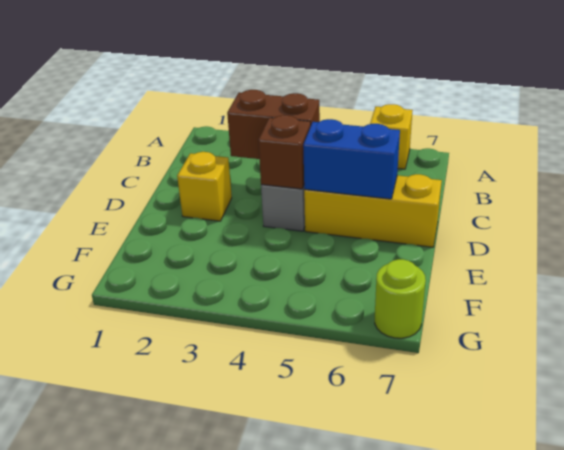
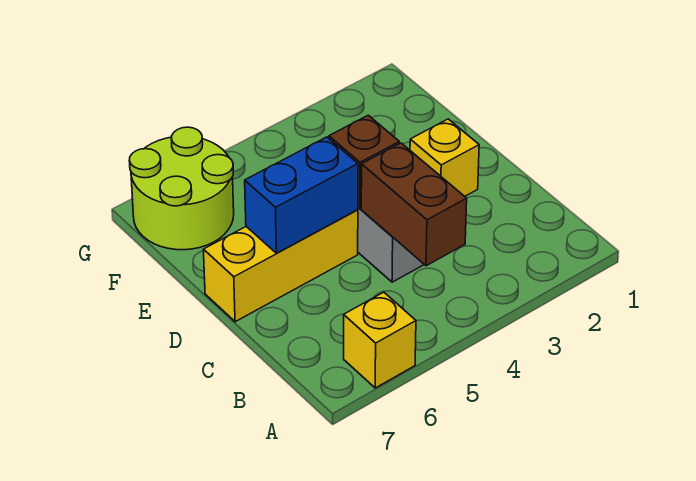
brown brick C3:C4 level 2 -> brown brick B4:C4 level 2
lime round brick G7 level 1 -> lime round brick F6:G7 level 1

